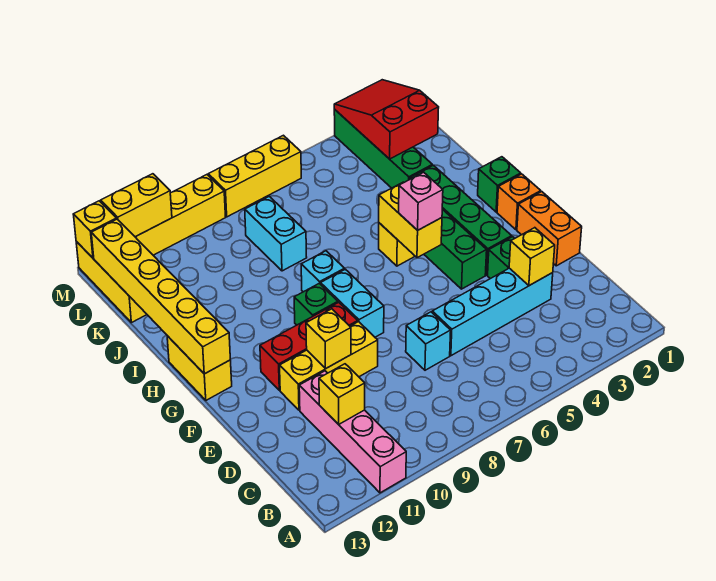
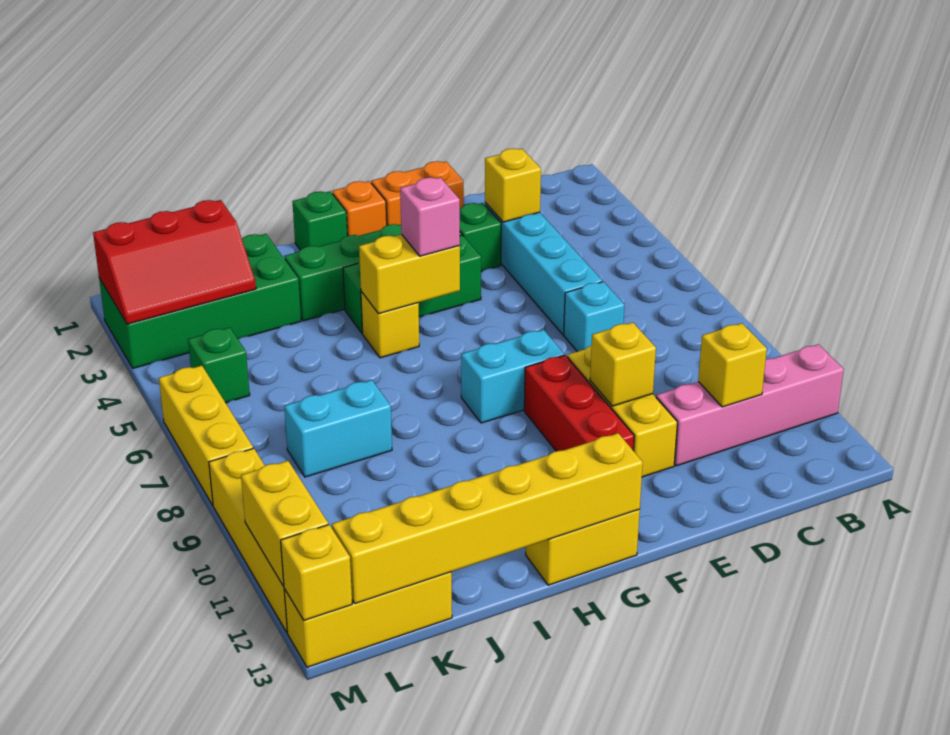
green brick G9 level 1 -> green brick L5 level 1
cyan brick H8 level 1 -> none
green brick J3:M3 level 1 -> green brick J2:M3 level 1
red slope K2:M3 level 2 top K -> red slope K2:M3 level 2 top 2

